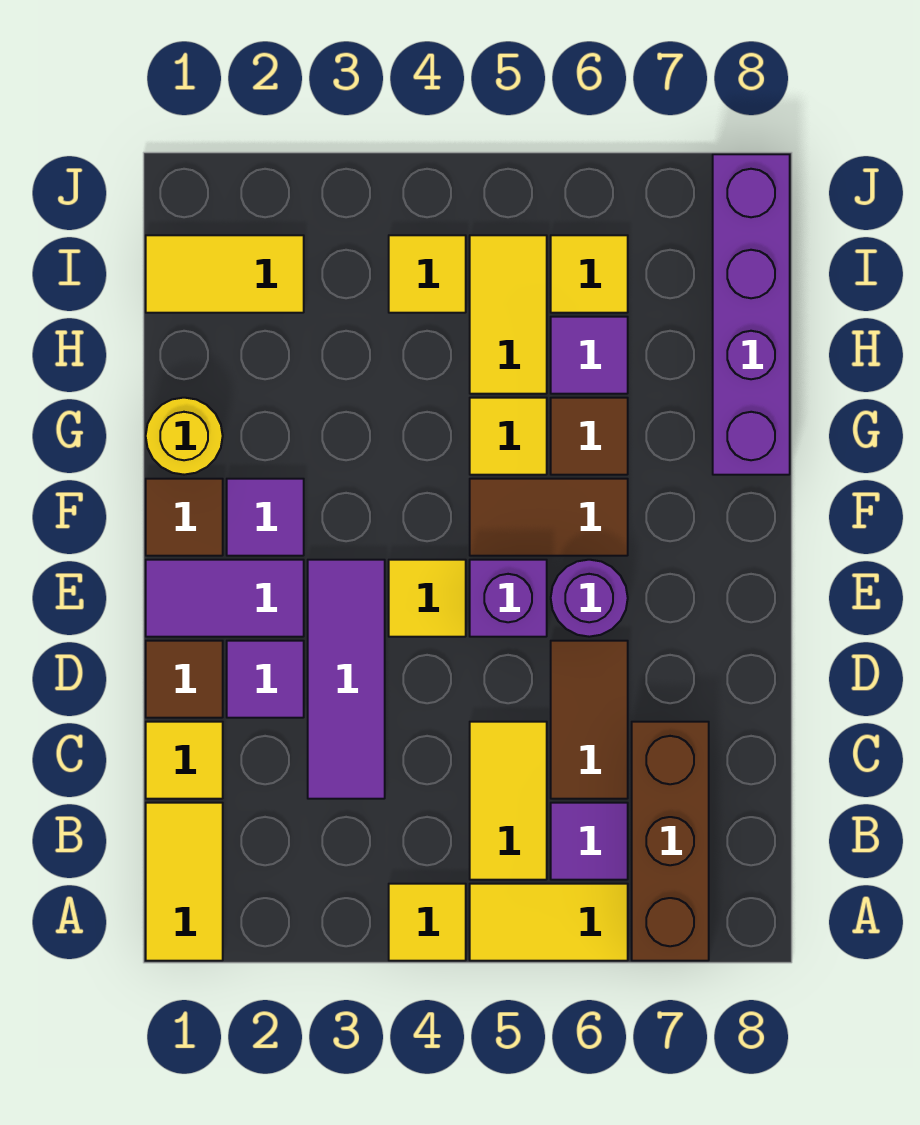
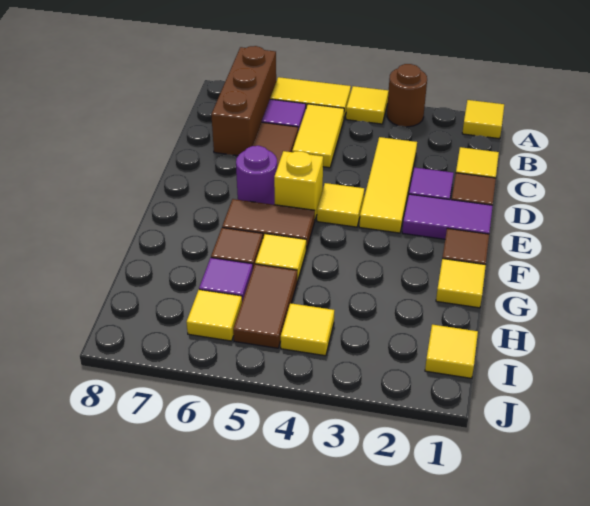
yellow tile A1:B1 level 1 -> yellow tile A1 level 1
none -> brown round brick A3 level 1
purple tile C3:E3 level 1 -> yellow tile C3:E3 level 1
purple brick E5 level 1 -> yellow brick E5 level 1
purple tile F2 level 1 -> none
yellow round brick G1 level 1 -> yellow tile G1 level 1
purple brick G8:J8 level 1 -> none
yellow tile H5:I5 level 1 -> brown tile H5:I5 level 1
yellow tile I1:I2 level 1 -> yellow tile I1 level 1

